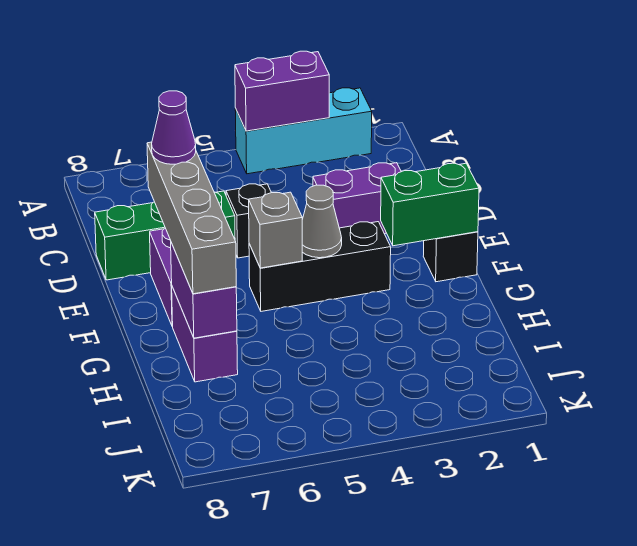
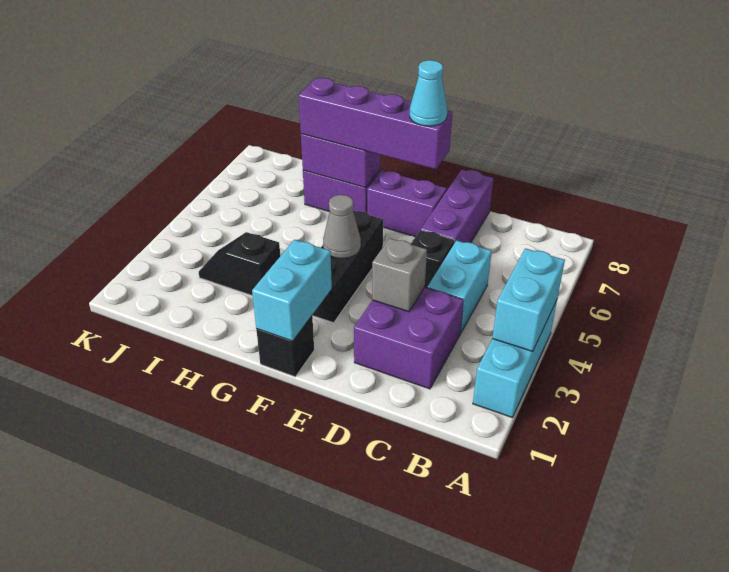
purple brick A3:A4 level 2 -> cyan brick A3:A4 level 2
none -> cyan brick C4:C5 level 1
purple brick D2:D3 level 1 -> purple brick C2:D3 level 1
green brick D6:D8 level 1 -> purple brick D6:D8 level 1
grey brick E7:H7 level 3 -> purple brick E7:H7 level 3
purple cone E7 level 4 -> cyan cone E7 level 4
green brick F1:F2 level 2 -> cyan brick F1:F2 level 2
grey brick F5 level 2 -> grey brick D3 level 2
none -> black slope H3:I3 level 1 top H

